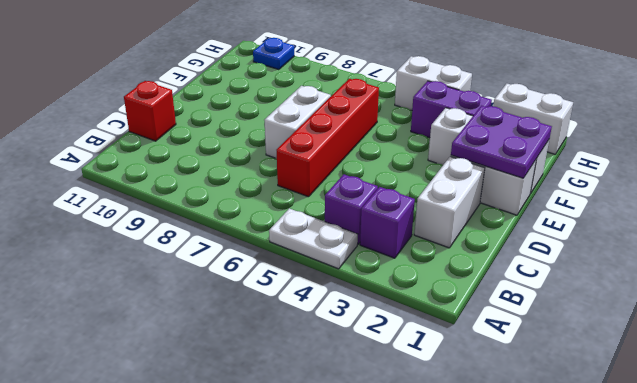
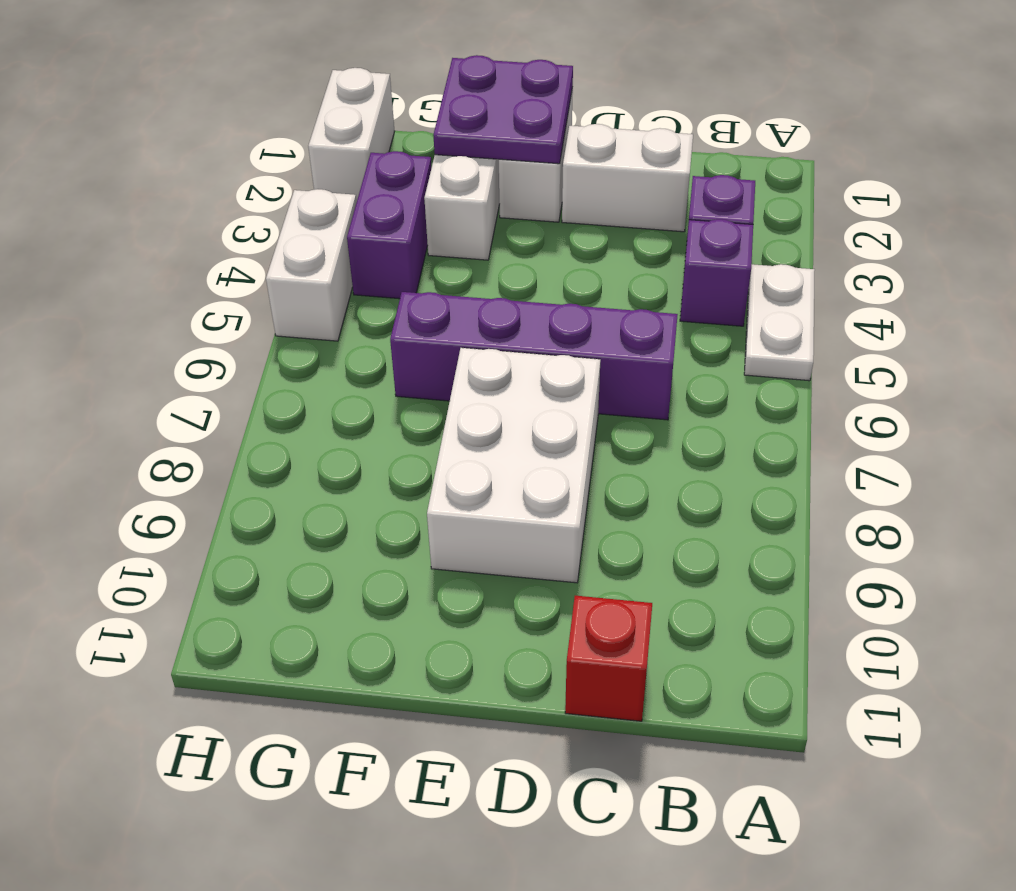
red brick C6:F6 level 1 -> purple brick C6:F6 level 1
white brick D7:E7 level 1 -> white brick D7:E9 level 1
blue plate H10 level 1 -> none

